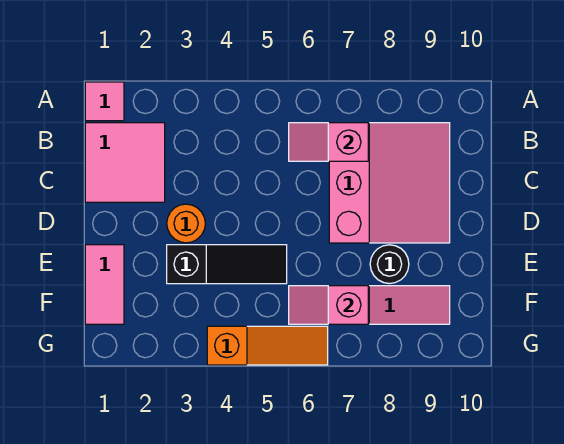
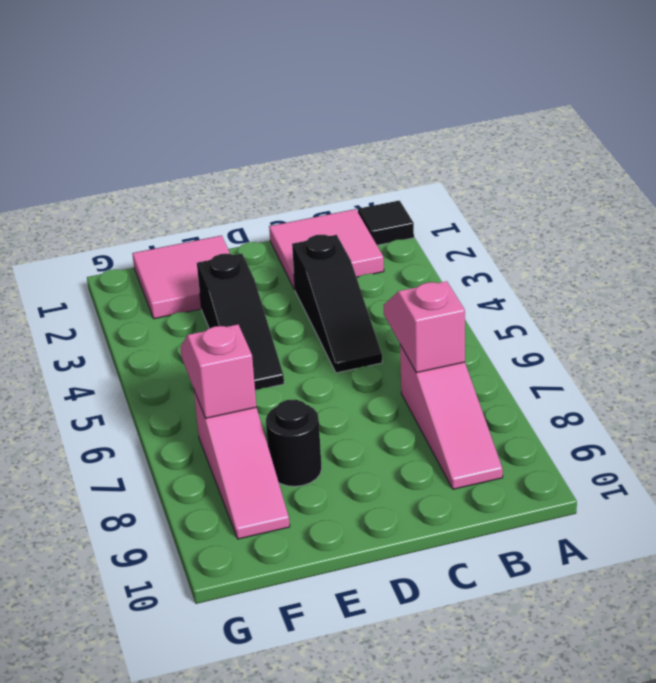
pink tile A1 level 1 -> black tile A1 level 1
pink slope B7:D9 level 1 top 7 -> pink slope B7:B9 level 1 top 7
none -> black slope C3:C5 level 1 top 3
orange round brick D3 level 1 -> none
pink tile E1:F1 level 1 -> pink tile E1:F2 level 1
orange slope G4:G6 level 1 top 4 -> none

